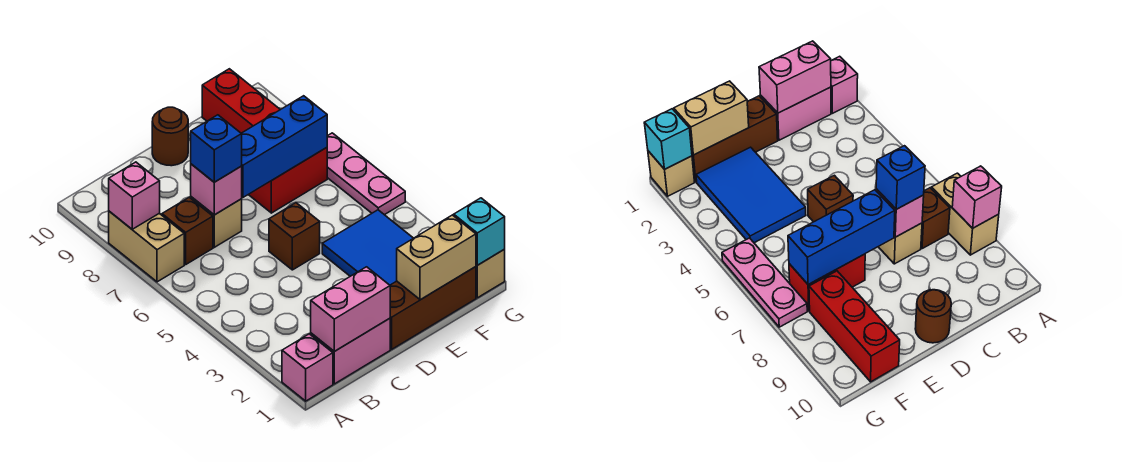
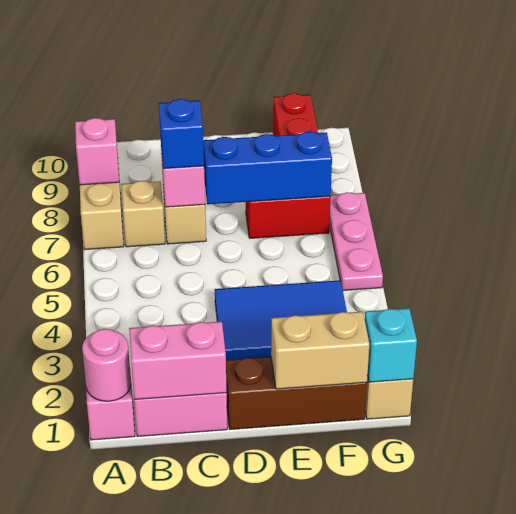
none -> pink round brick A1 level 2
brown brick B7 level 1 -> tan brick B7 level 1
brown brick D5 level 1 -> none
brown round brick D10 level 1 -> none
blue tile E2:F4 level 1 -> blue tile D3:F4 level 1

